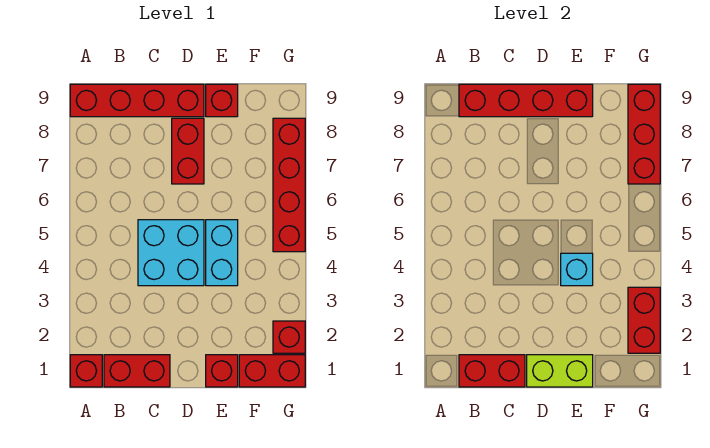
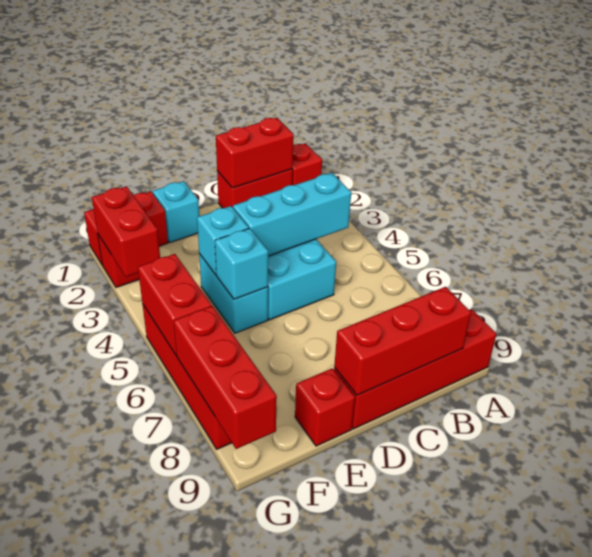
none -> cyan brick B4:D4 level 2
red brick B9:E9 level 2 -> red brick B9:D9 level 2
lime brick D1:E1 level 2 -> none
red brick D7:D8 level 1 -> red brick G5:G6 level 2
red brick E1 level 1 -> cyan brick E1 level 1
none -> cyan brick E5 level 2

